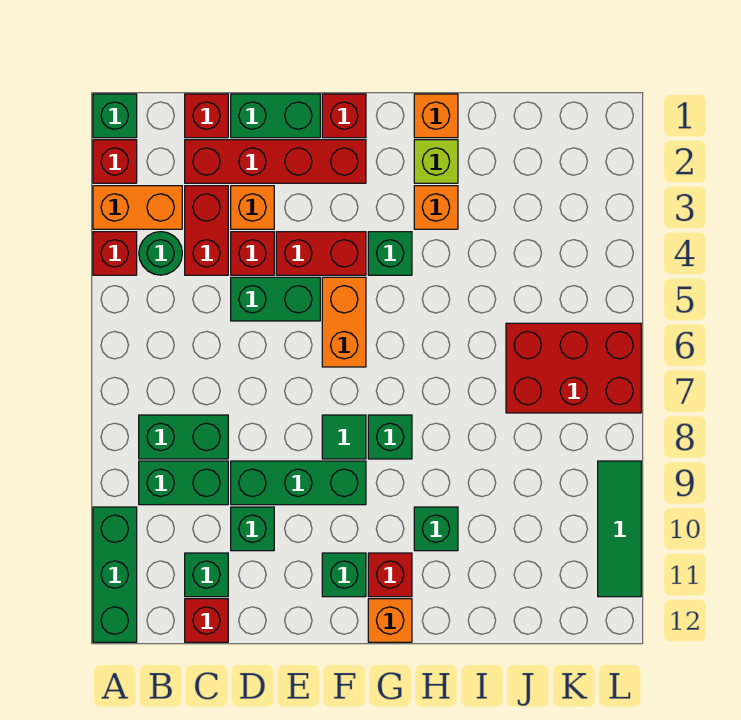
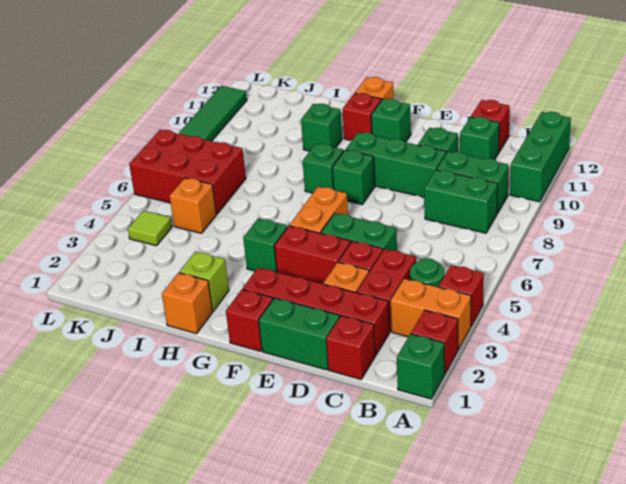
green tile F8 level 1 -> green brick F8 level 1
orange brick H3 level 1 -> orange brick J5 level 1
none -> lime tile K4 level 1

